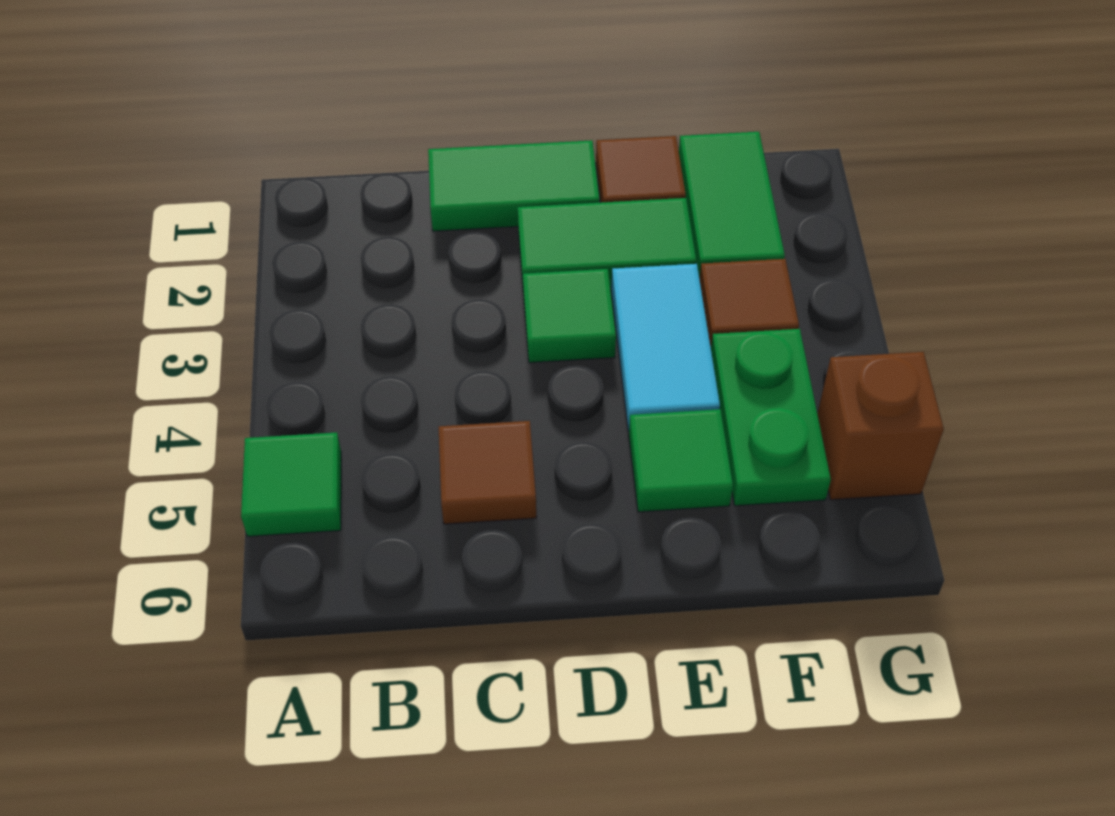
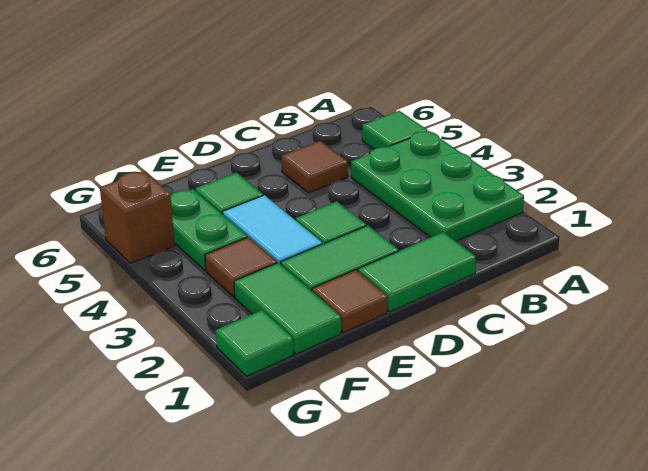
none -> green plate A2:B4 level 1
none -> green tile G1 level 1

